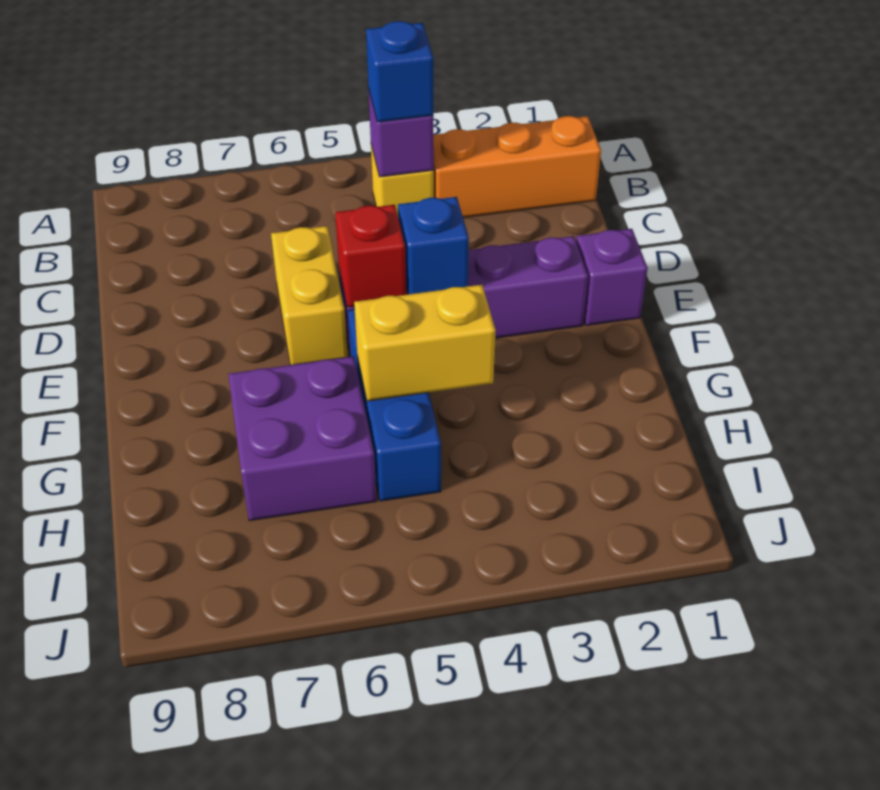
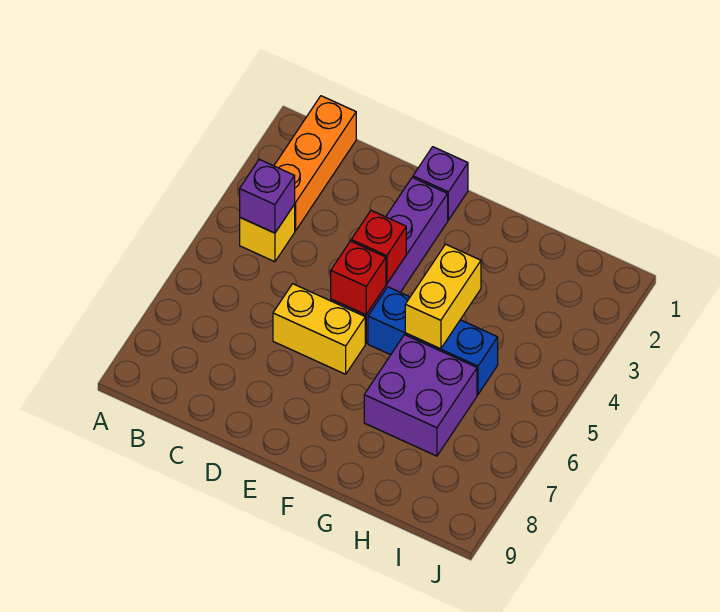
blue brick B4 level 3 -> none
blue brick E4 level 2 -> red brick E4 level 2

